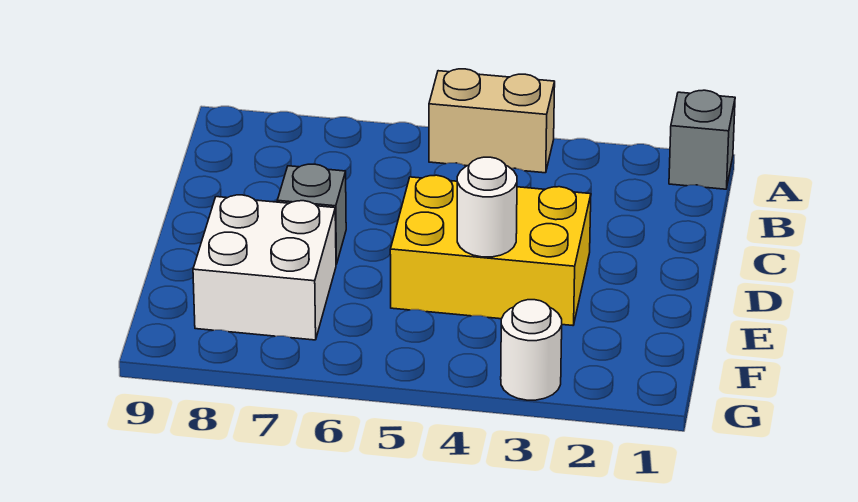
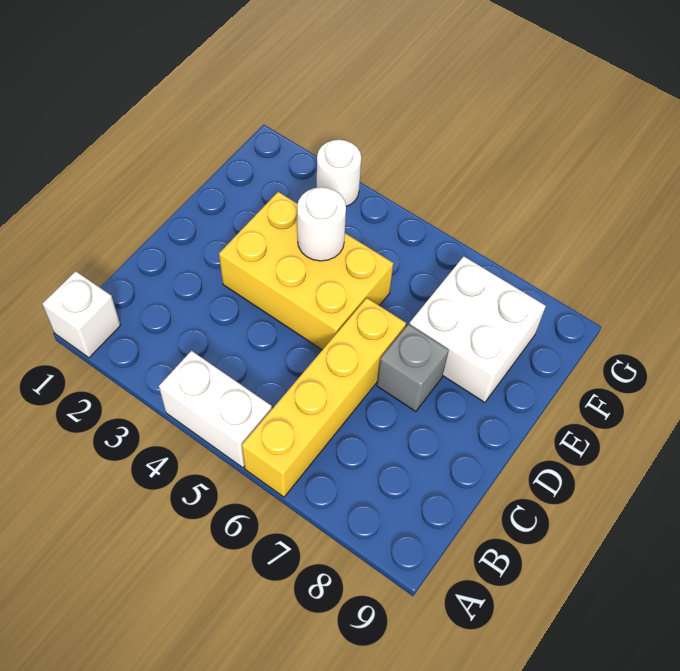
grey brick A1 level 1 -> white brick A1 level 1
tan brick A4:A5 level 1 -> white brick A4:A5 level 1
none -> yellow brick A6:D6 level 1

